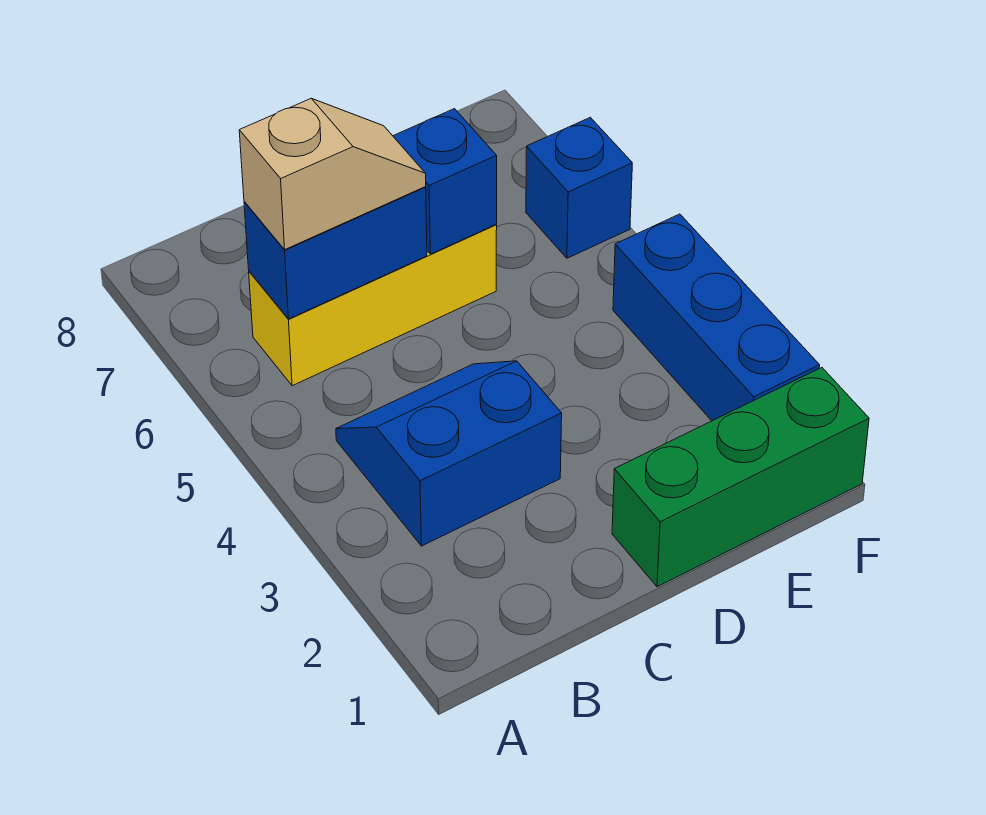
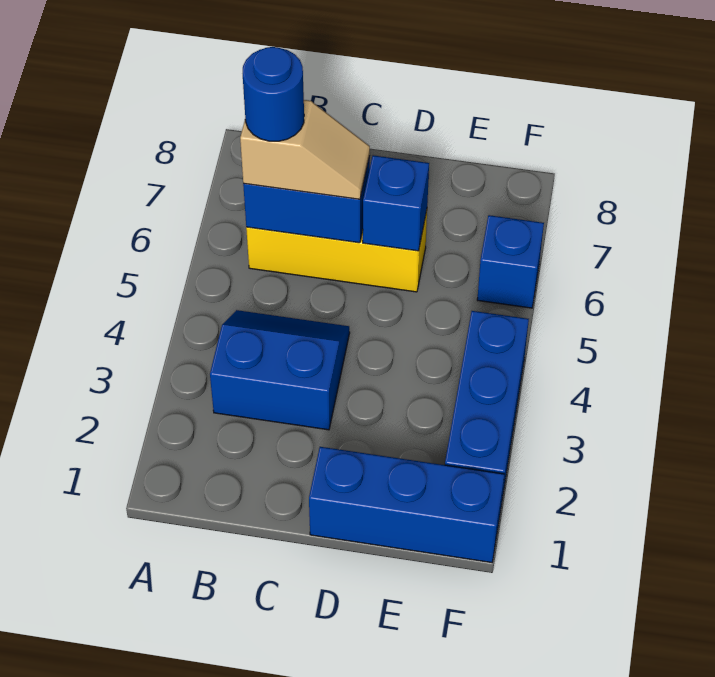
none -> blue round brick B6 level 4
green brick D1:F1 level 1 -> blue brick D1:F1 level 1

